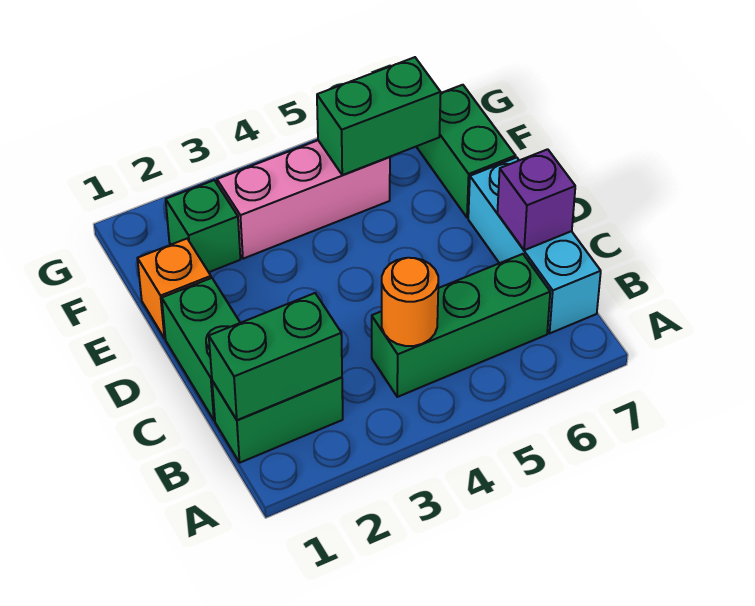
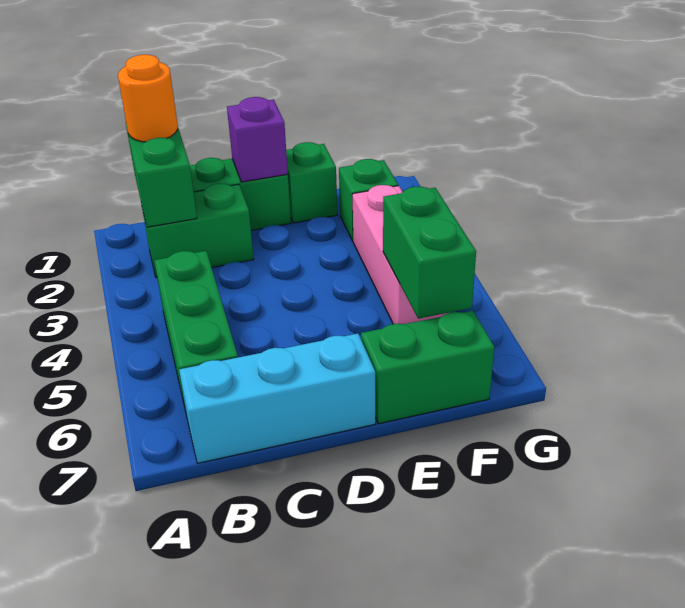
green brick B1:B2 level 1 -> green brick B2:C2 level 1
orange round brick B4 level 2 -> orange round brick B1 level 3
purple brick C7 level 2 -> purple brick D1 level 2
orange brick E1 level 1 -> green brick E1 level 1

